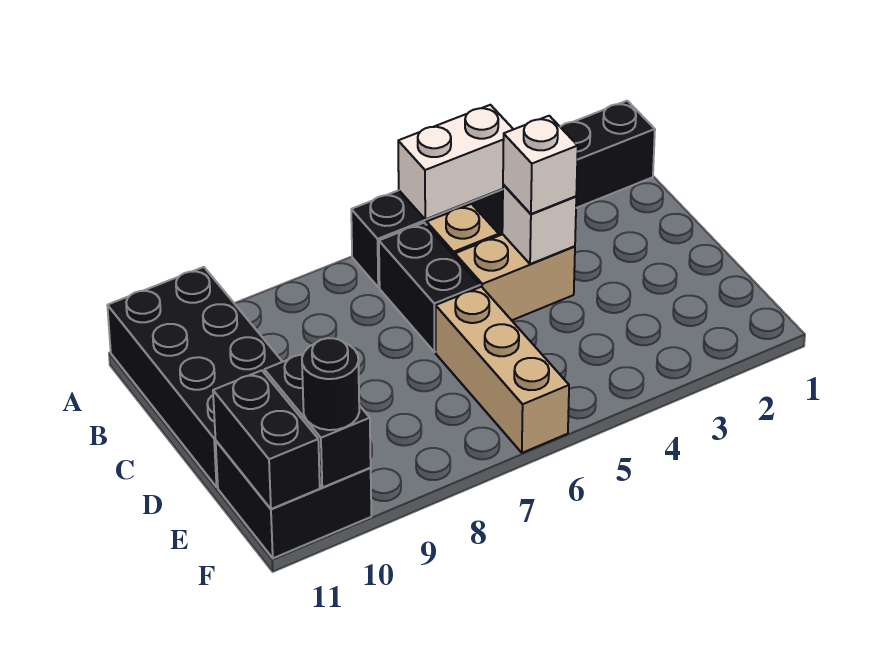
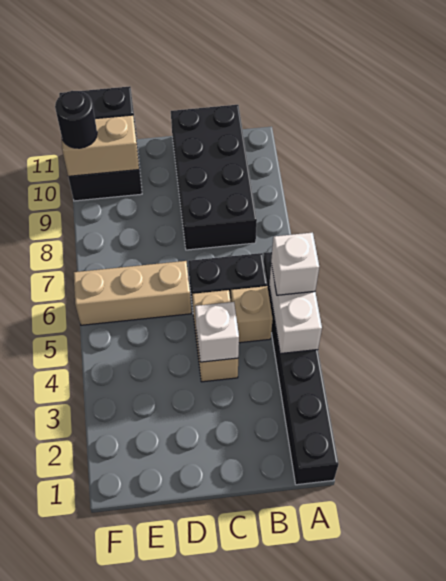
black brick A10:D11 level 1 -> black brick B8:C11 level 1
white brick C4 level 3 -> white brick A5 level 3
black brick E10:F10 level 2 -> tan brick E10:F10 level 2

